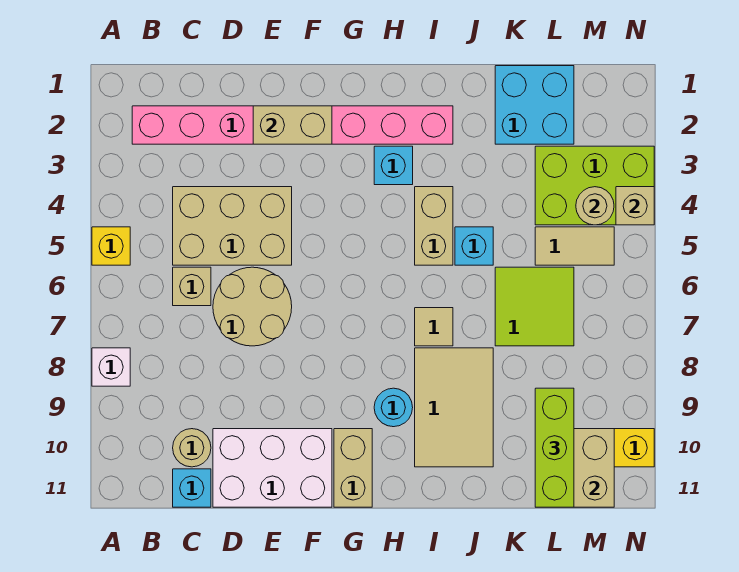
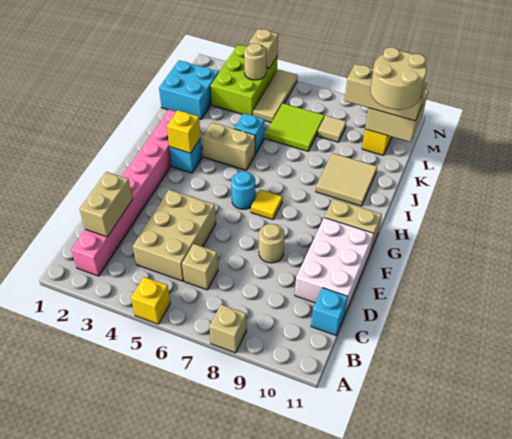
white brick A8 level 1 -> tan brick A8 level 1
tan round brick C10 level 1 -> tan round brick E8 level 1
tan round brick D6:E7 level 1 -> tan round brick K10:L11 level 4
tan brick E2:F2 level 2 -> tan brick C2:D2 level 2
none -> yellow tile G7 level 1
none -> yellow brick H3 level 2
cyan round brick H9 level 1 -> cyan round brick G6 level 1
tan tile I7 level 1 -> tan tile L8 level 1
tan tile I8:J10 level 1 -> tan tile I9:J10 level 1
tan tile L5:M5 level 1 -> tan tile L5:N5 level 1
lime brick L9:L11 level 3 -> tan brick L9:L11 level 3

